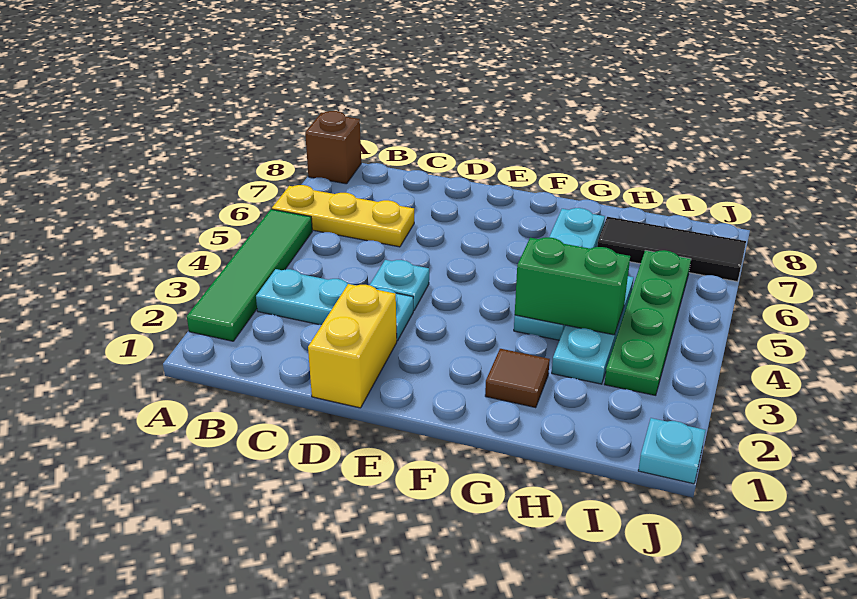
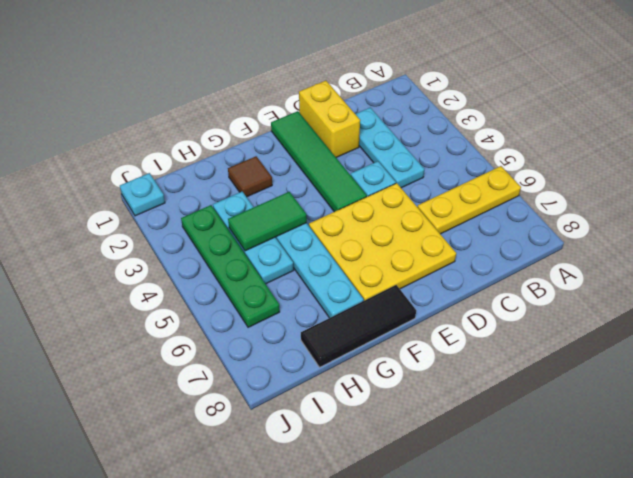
green tile A2:A5 level 1 -> green tile E1:E4 level 1
brown brick A8 level 1 -> none
cyan plate B3:D3 level 1 -> cyan plate C2:C4 level 1
none -> yellow plate D5:F7 level 1
green brick G4:H4 level 2 -> green tile G4:H4 level 2
black tile H7:J7 level 1 -> black tile F8:H8 level 1

